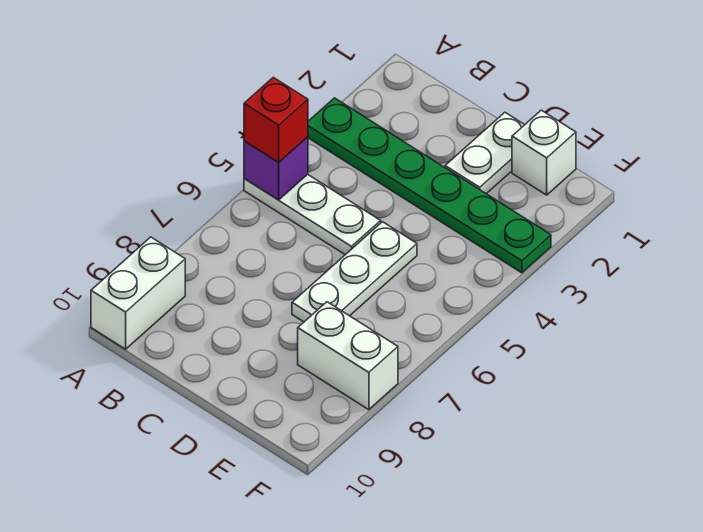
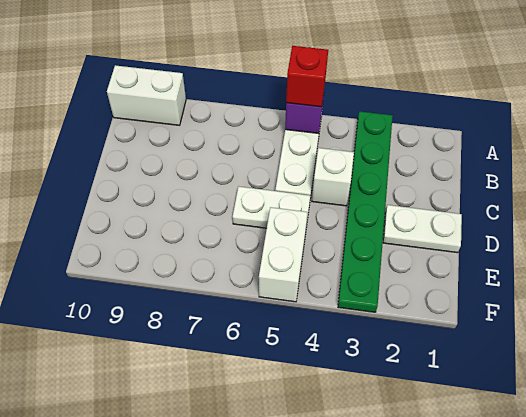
white plate D5:D7 level 1 -> white plate D5:D6 level 1
white brick E1 level 1 -> white brick C4 level 1
white brick E8:F8 level 1 -> white brick E5:F5 level 1

